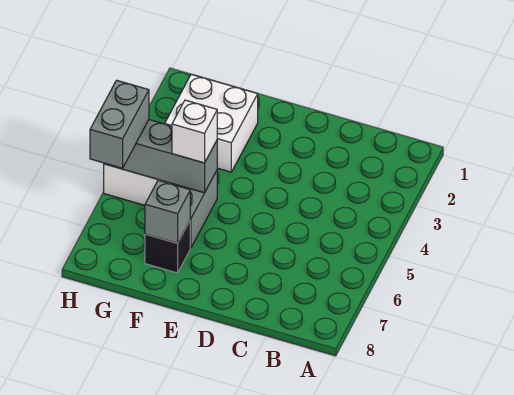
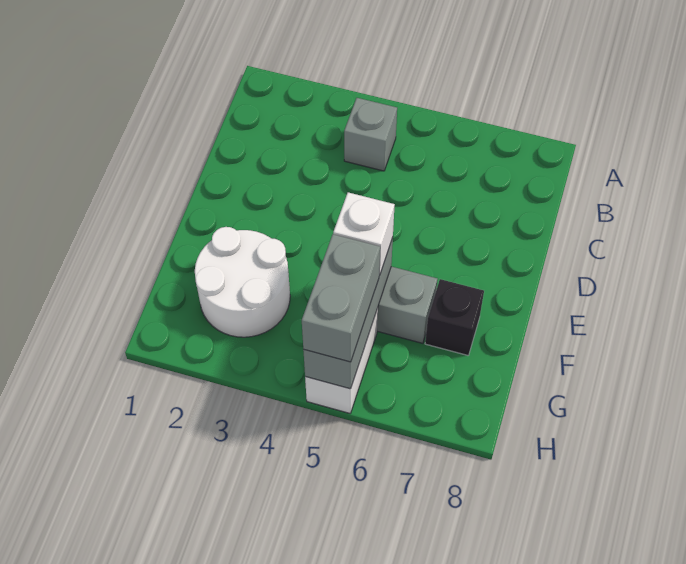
white brick F2:G3 level 1 -> white round brick F2:G3 level 1
grey brick F7 level 2 -> grey brick B4 level 1
grey brick H5:H6 level 3 -> grey brick G5:H5 level 3

